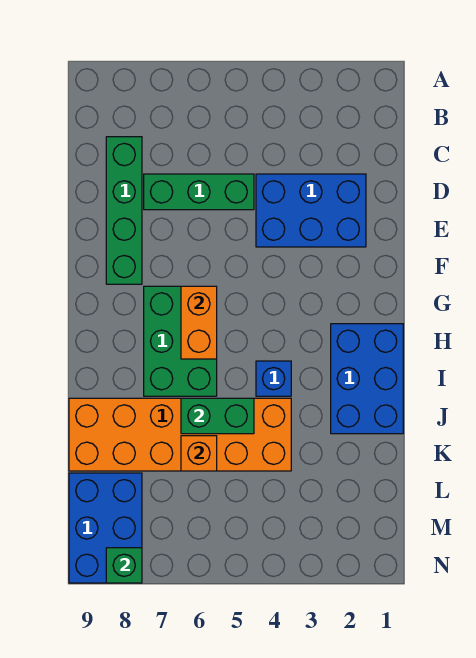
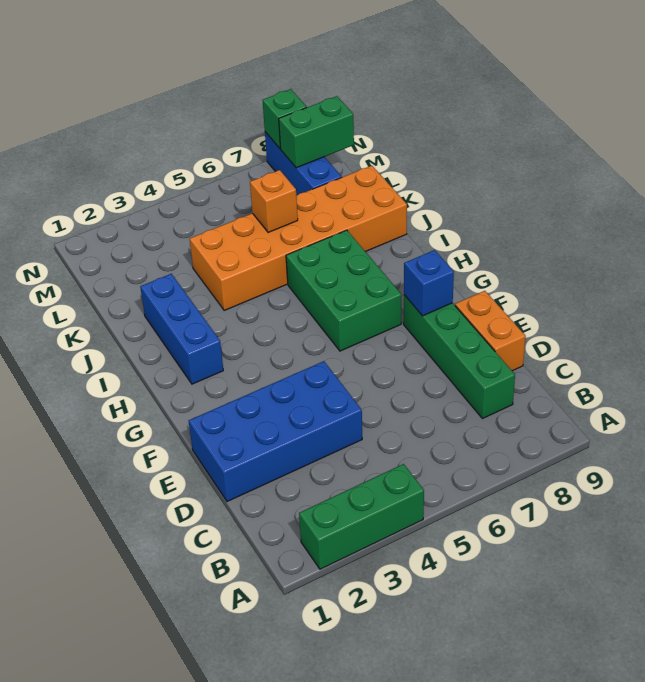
blue brick D2:E4 level 1 -> blue brick D1:E4 level 1
green brick D5:D7 level 1 -> green brick A2:A4 level 1
orange brick G6:H6 level 2 -> orange brick D9:E9 level 1
blue brick H1:J2 level 1 -> blue brick H2:J2 level 1
blue brick I4 level 1 -> blue brick F8 level 2
green brick J5:J6 level 2 -> green brick M8:M9 level 2
blue brick L8:N9 level 1 -> blue brick L8:N8 level 1

